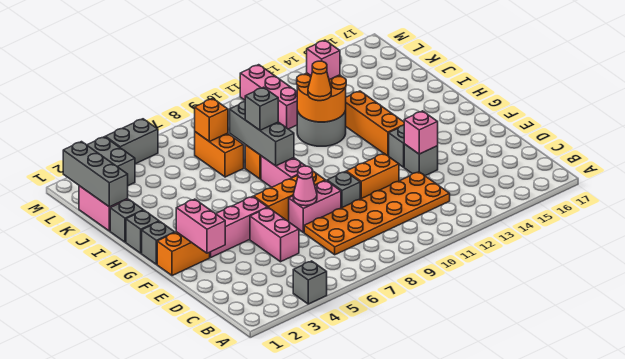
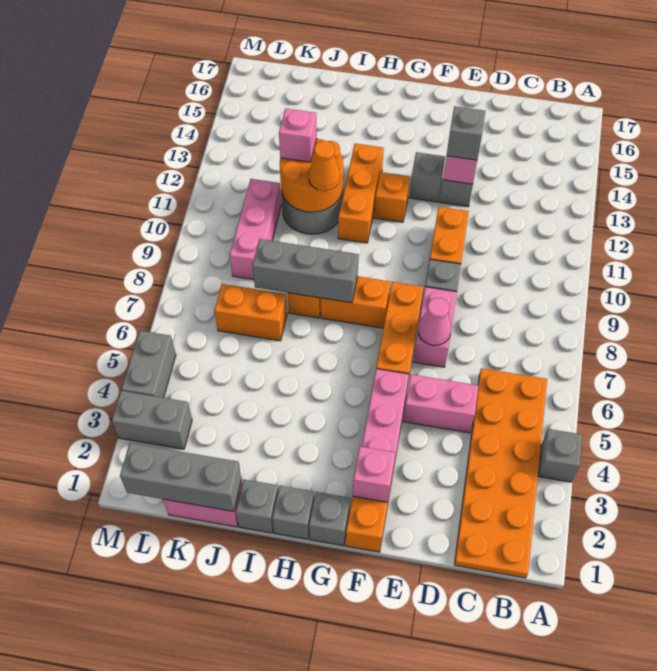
orange plate C7:D12 level 1 -> orange plate B1:C6 level 1
pink brick E2:F2 level 2 -> pink brick F2 level 2
pink brick G8:H8 level 1 -> orange brick G8:H8 level 1
orange brick G13:I13 level 1 -> orange brick H11:H13 level 1
grey brick I8 level 3 -> grey brick E13 level 3
orange brick K7 level 2 -> orange brick G12 level 1
pink brick K11:M11 level 1 -> pink brick K9:K11 level 1

